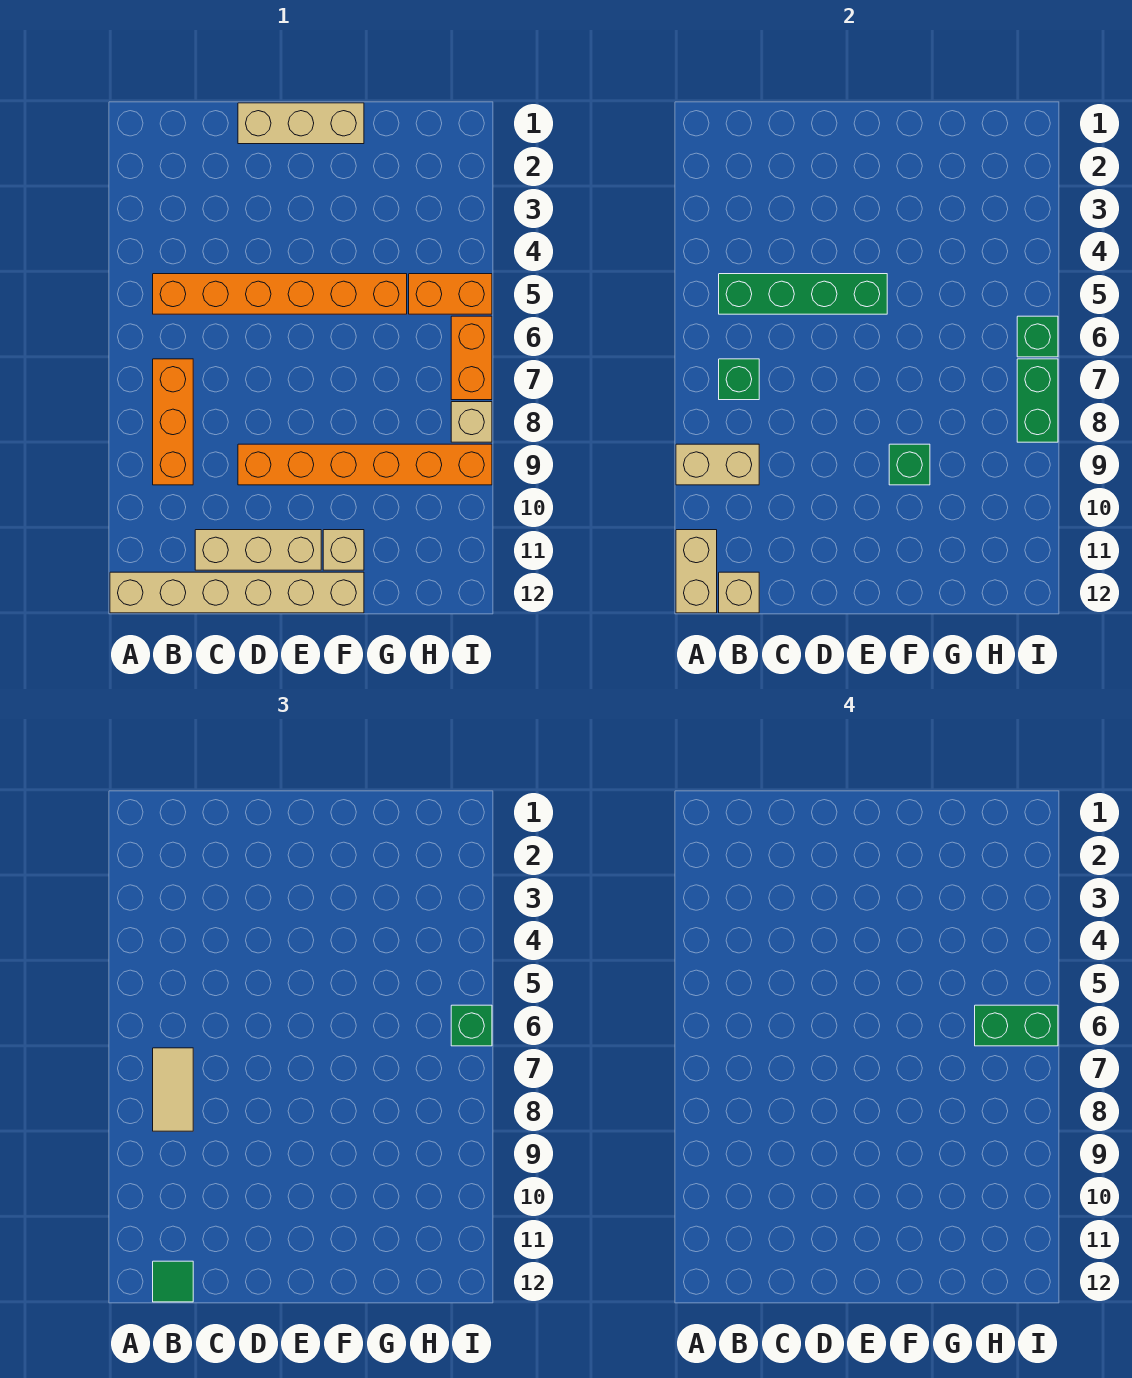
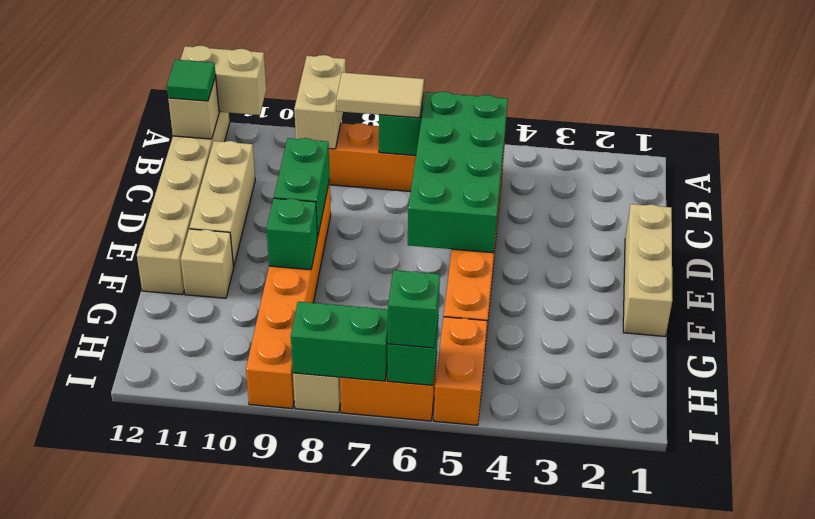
green brick B5:E5 level 2 -> green brick B5:E6 level 2
green brick H6:I6 level 4 -> green brick D9:E9 level 2

